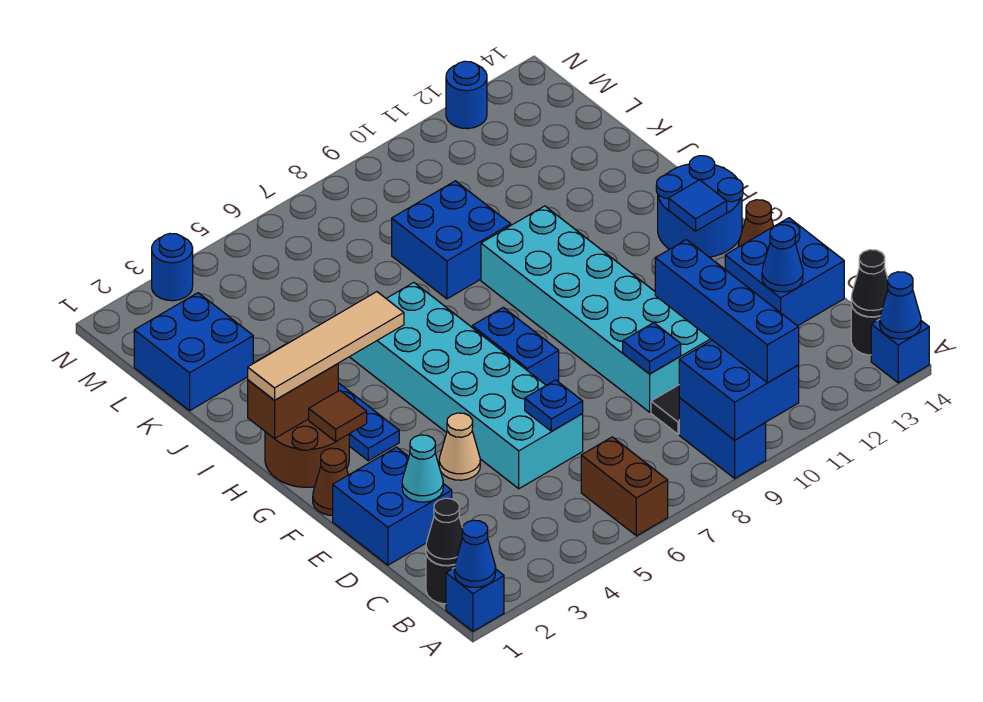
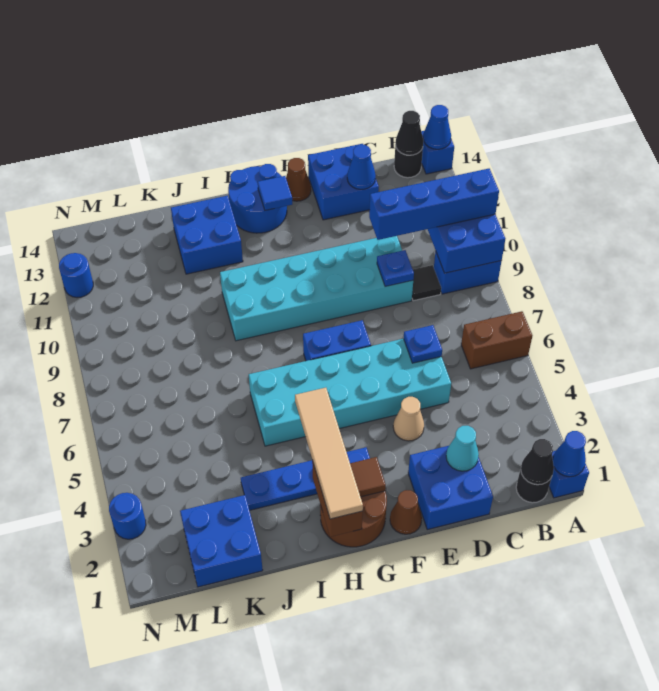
blue brick J8:K9 level 1 -> blue brick I12:J13 level 1

